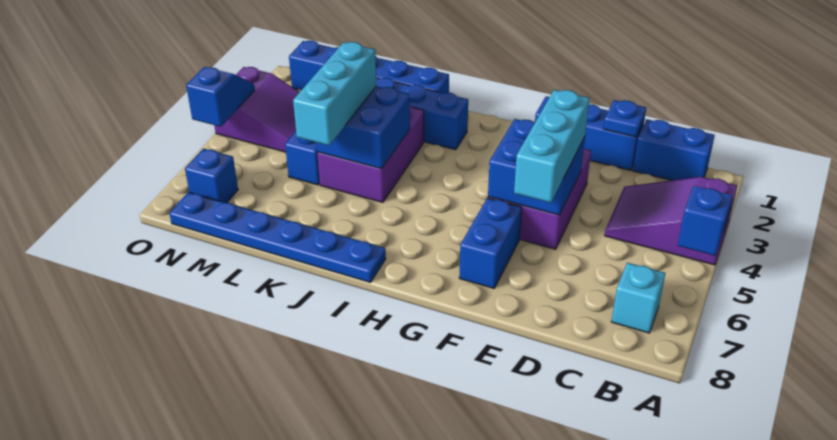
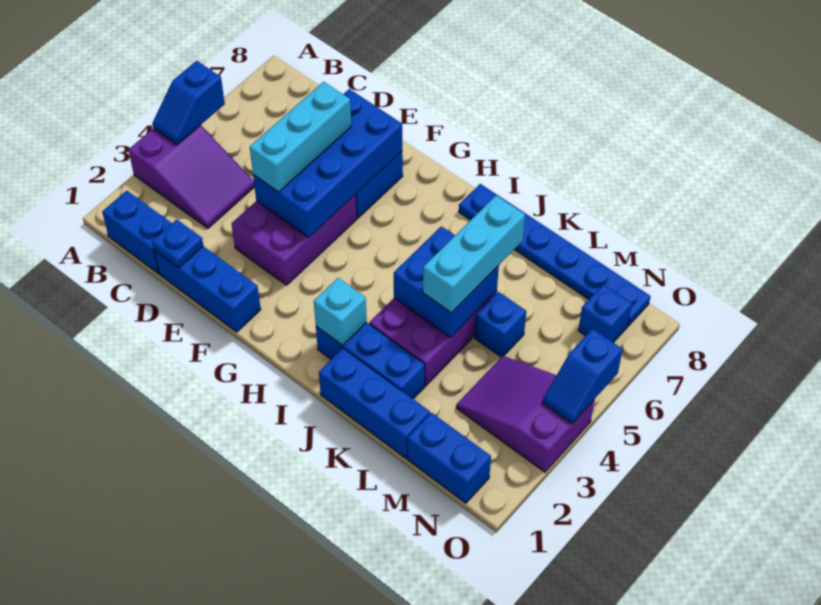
cyan brick B7 level 1 -> cyan brick I2 level 2
blue brick E4:F5 level 2 -> blue brick E4:F7 level 2

